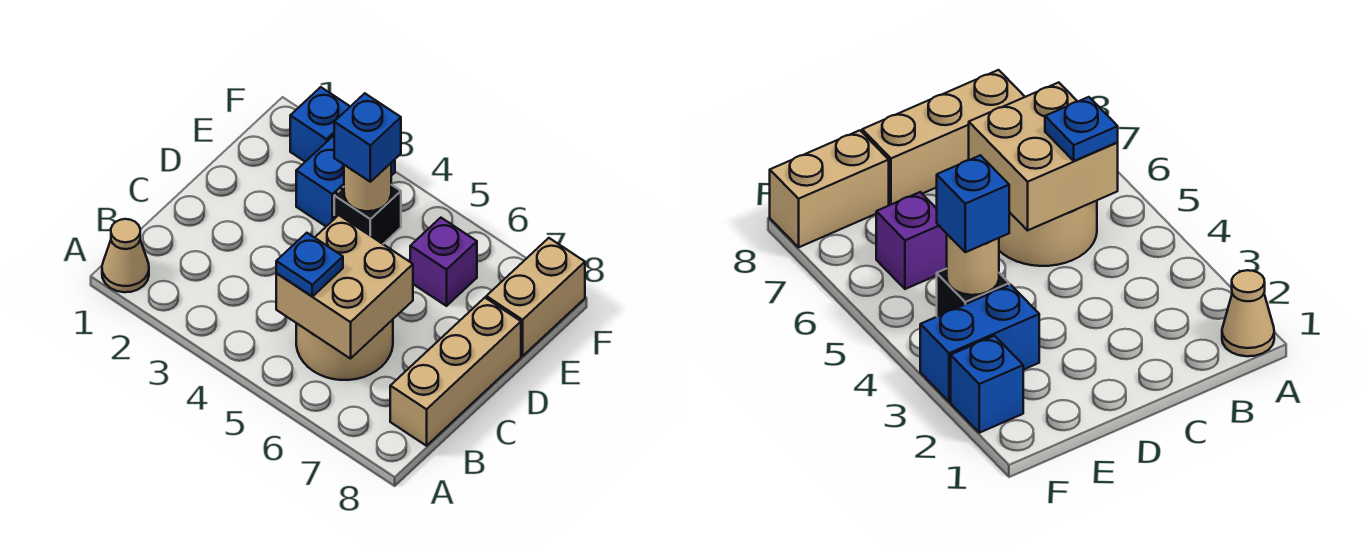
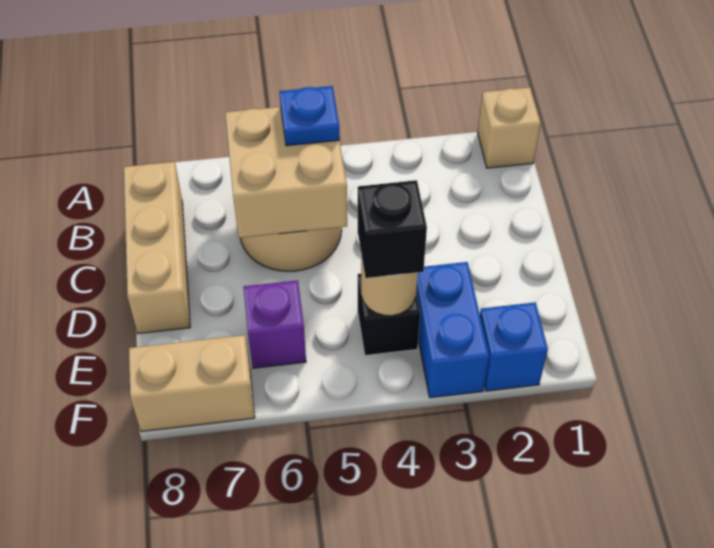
tan cone A1 level 1 -> tan brick A1 level 1
blue brick E4 level 3 -> black brick E4 level 3
tan brick E8:F8 level 1 -> tan brick F7:F8 level 1

